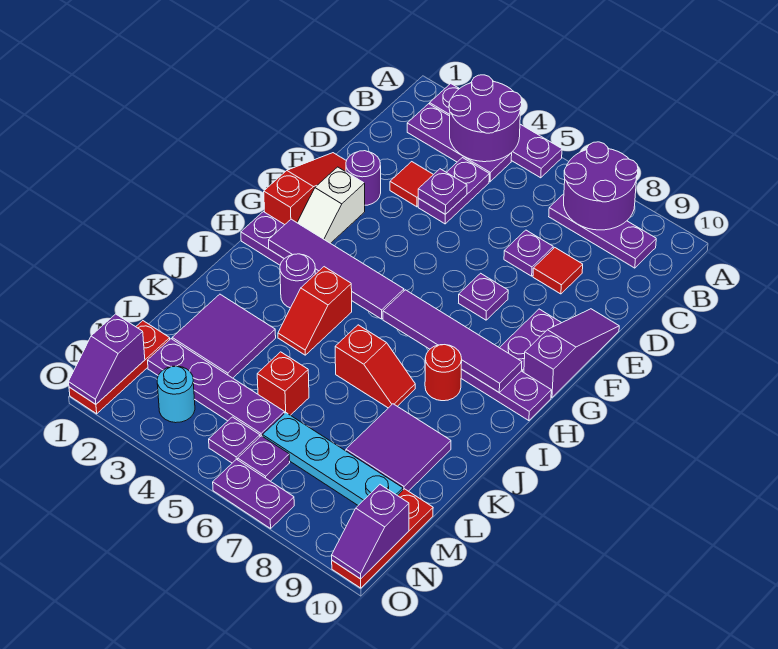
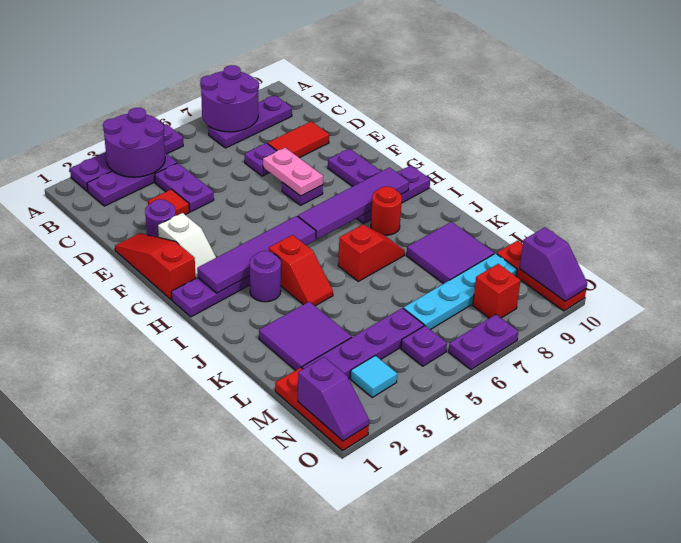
purple plate D4 level 2 -> none
red tile D8 level 1 -> red tile D8:D9 level 1
none -> pink plate E7:F7 level 2
purple slope E10:G10 level 1 top G -> none
red brick L5 level 1 -> red brick N8 level 1
cyan round brick N3 level 1 -> cyan tile N3 level 1
purple plate N6 level 1 -> none

